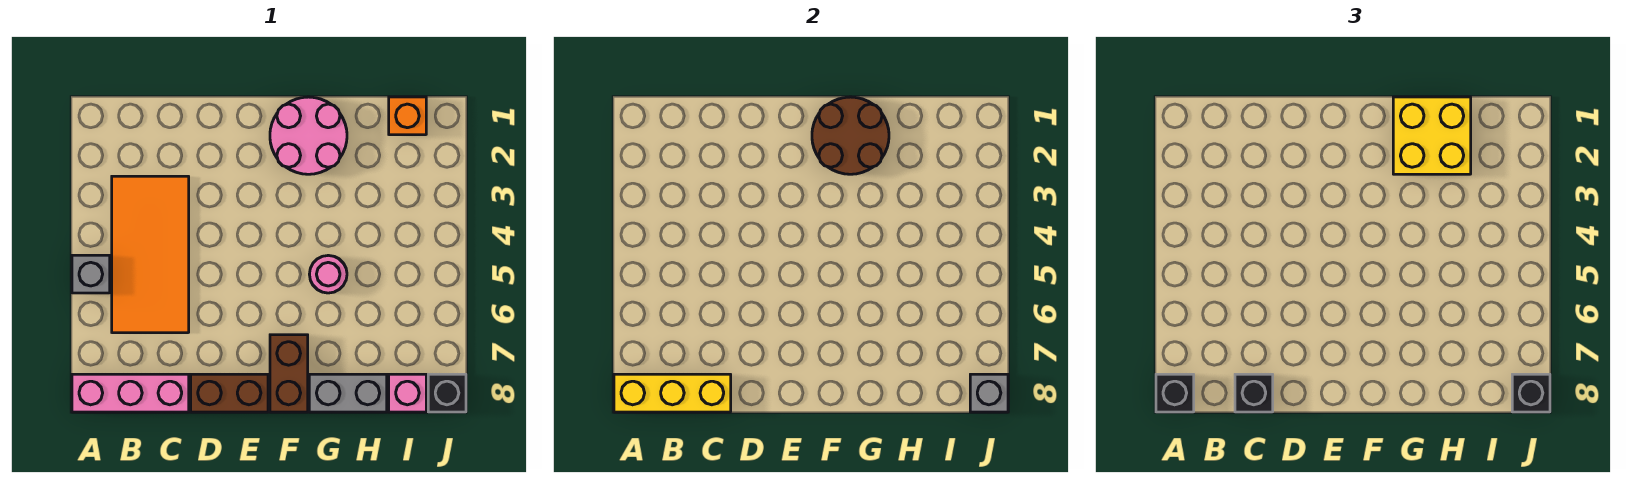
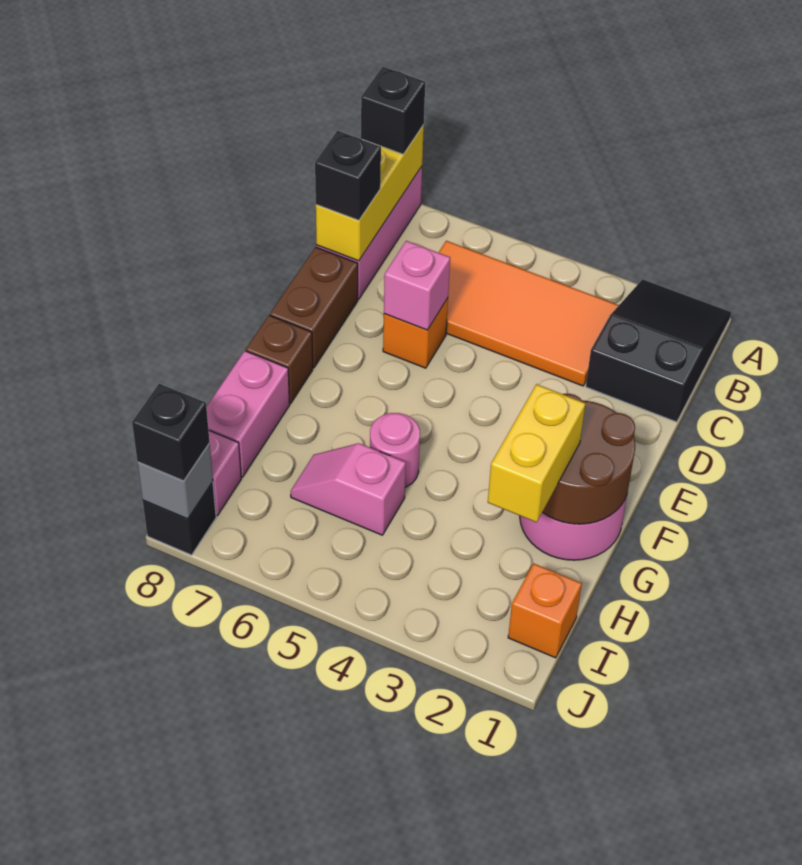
none -> black slope A1:C2 level 1 top C
grey brick A5 level 1 -> none
none -> orange brick D6 level 1
none -> pink brick D6 level 2
brown brick F7:F8 level 1 -> brown brick F8 level 1
yellow brick G1:H2 level 3 -> yellow brick G2:H2 level 3
grey brick G8:H8 level 1 -> pink brick G8:H8 level 1
none -> pink slope H5:H6 level 1 top 5

